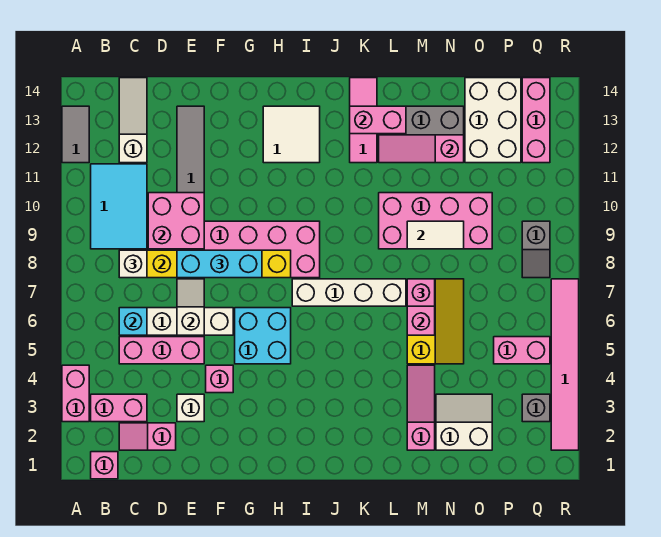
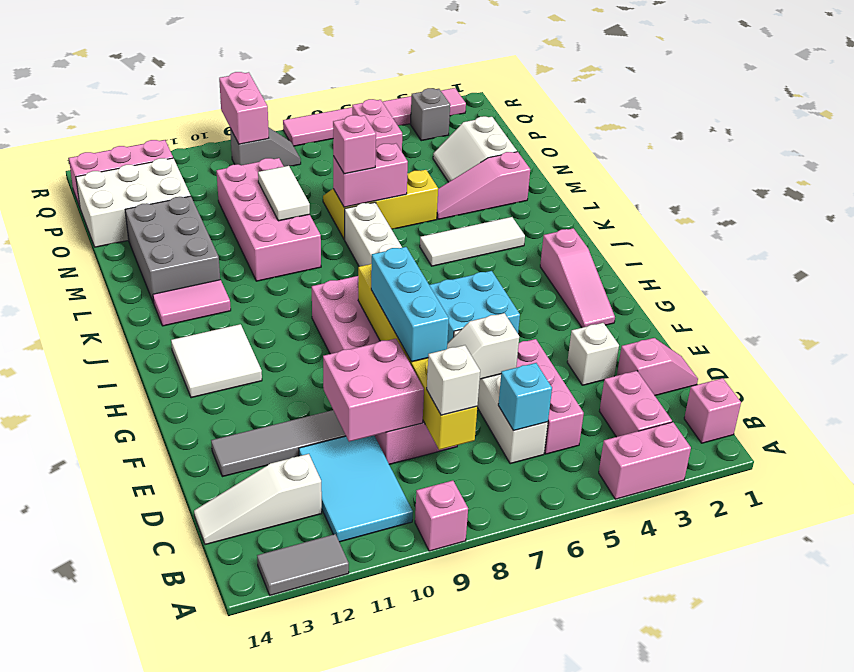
cyan tile B9:C11 level 1 -> cyan tile B10:D11 level 1
pink slope C2:D2 level 1 top D -> pink slope D1:D2 level 1 top 2
pink brick F4 level 1 -> pink brick A9 level 1
none -> white tile K3:K5 level 1
pink tile K12:K14 level 1 -> pink tile K12:K13 level 1
pink brick K13:L13 level 2 -> pink brick Q9:R9 level 2
pink slope L12:N12 level 2 top N -> pink slope G2:I2 level 1 top I

